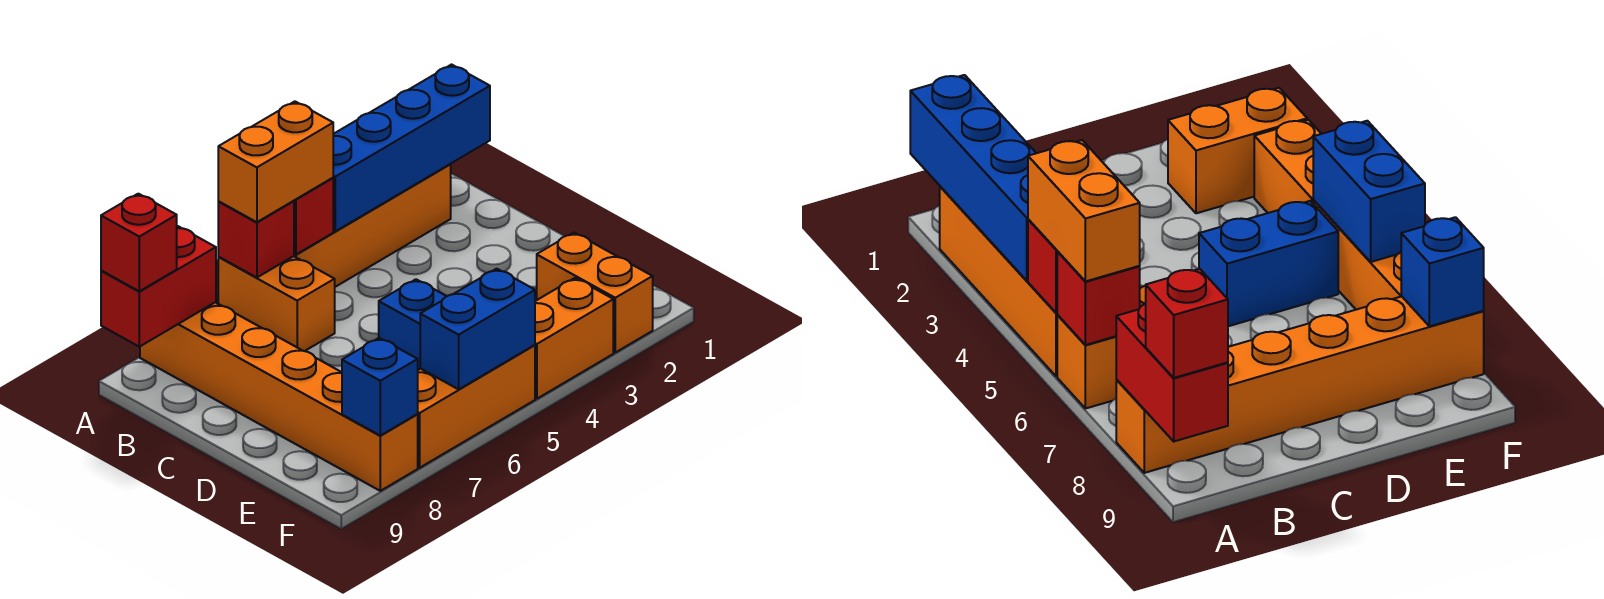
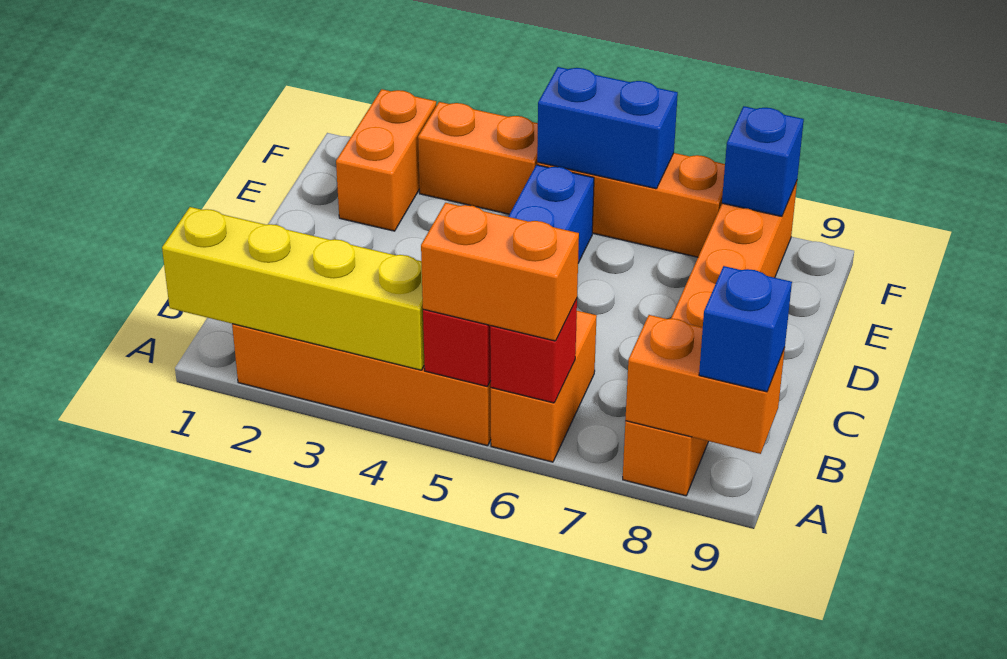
blue brick A1:A4 level 2 -> yellow brick A1:A4 level 2
red brick A8:A9 level 2 -> orange brick A8:A9 level 2
red brick A9 level 3 -> blue brick A9 level 3

